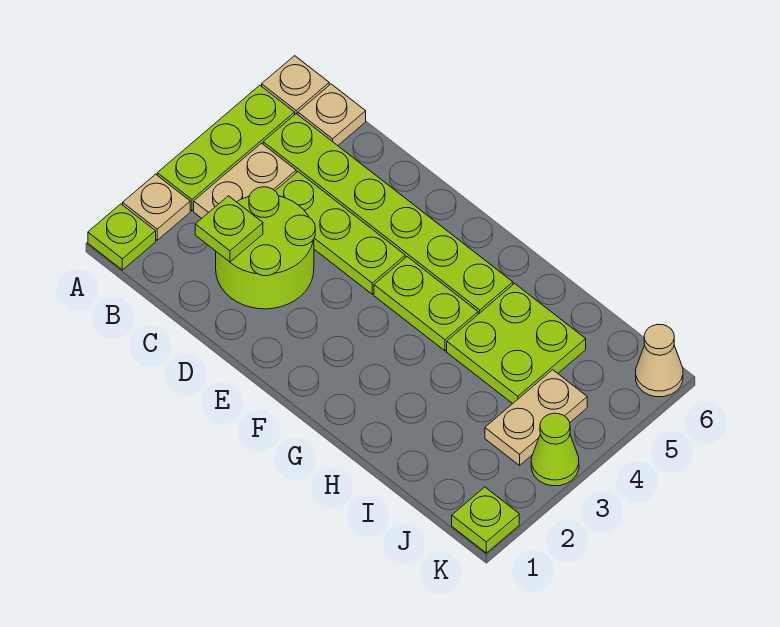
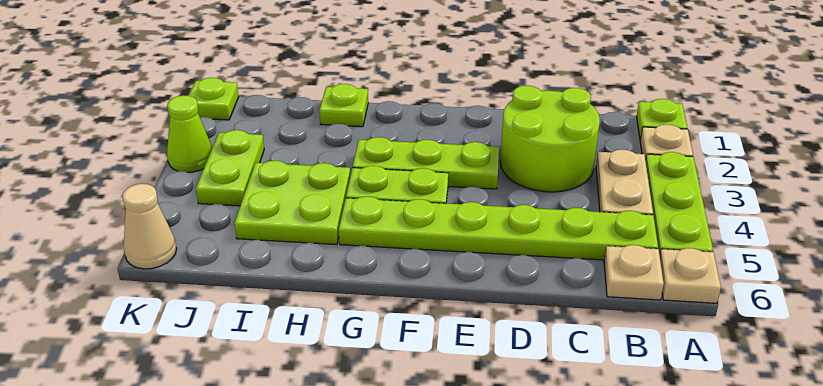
lime plate C2 level 2 -> lime plate H1 level 1
lime plate C4:E4 level 1 -> lime plate E3:G3 level 1
tan plate J3:J4 level 1 -> lime plate J3:J4 level 1

